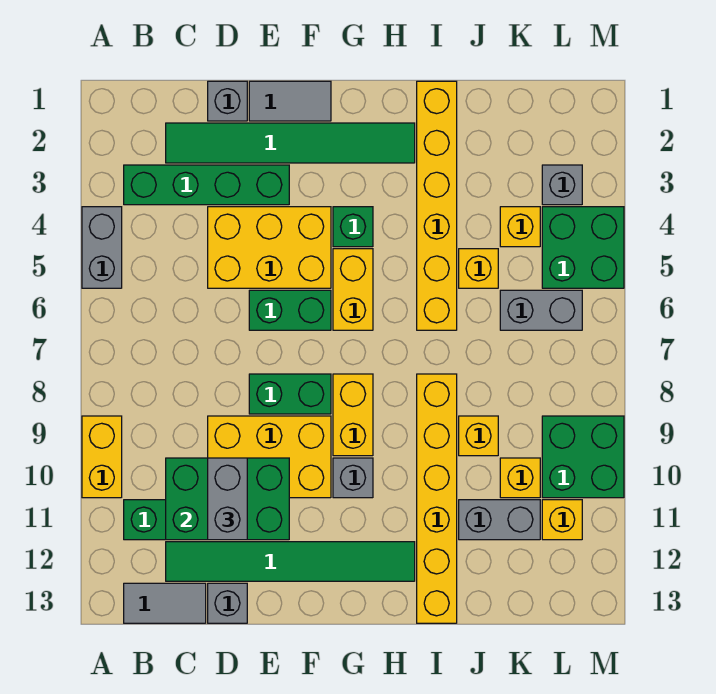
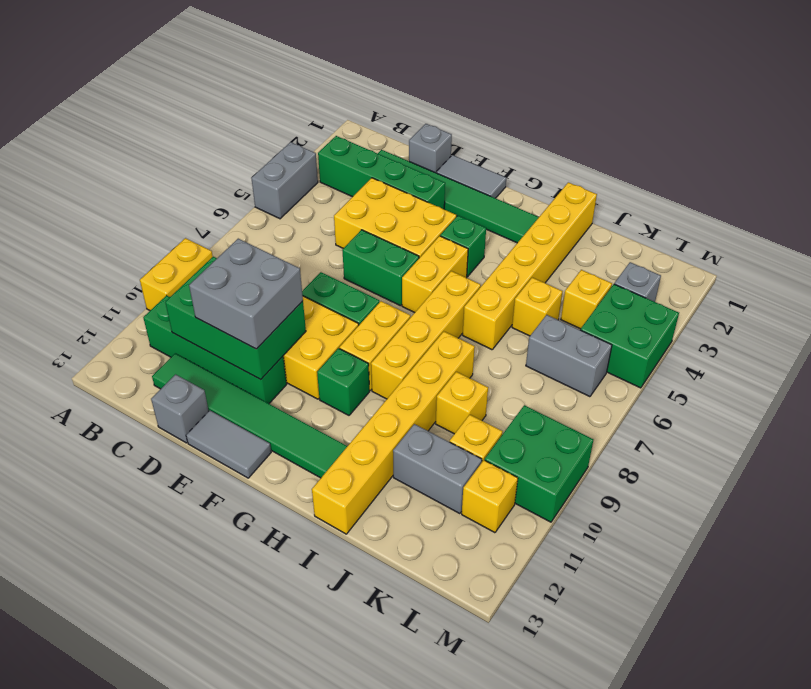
grey tile B13:C13 level 1 -> grey tile E13:F13 level 1
grey brick D10:D11 level 3 -> grey brick D10:E11 level 3
grey brick G10 level 1 -> green brick G10 level 1
none -> yellow brick H6:H9 level 1

